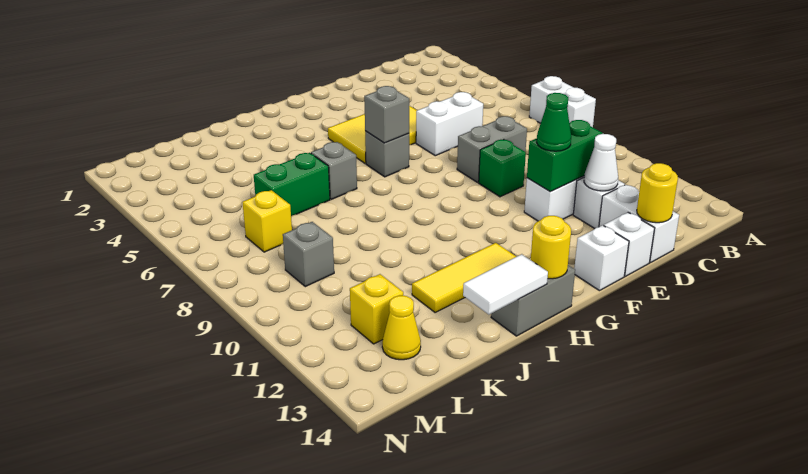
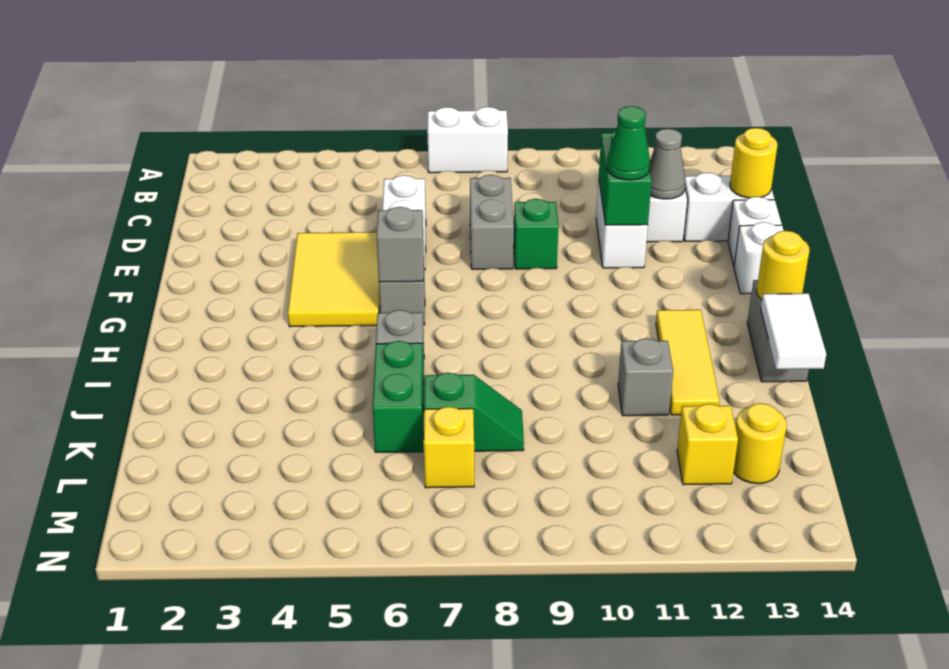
white cone D12 level 2 -> grey cone D12 level 2
none -> green slope K7:K8 level 1 top 7
grey brick L9 level 1 -> grey brick J11 level 1
yellow cone L13 level 1 -> yellow round brick L13 level 1

